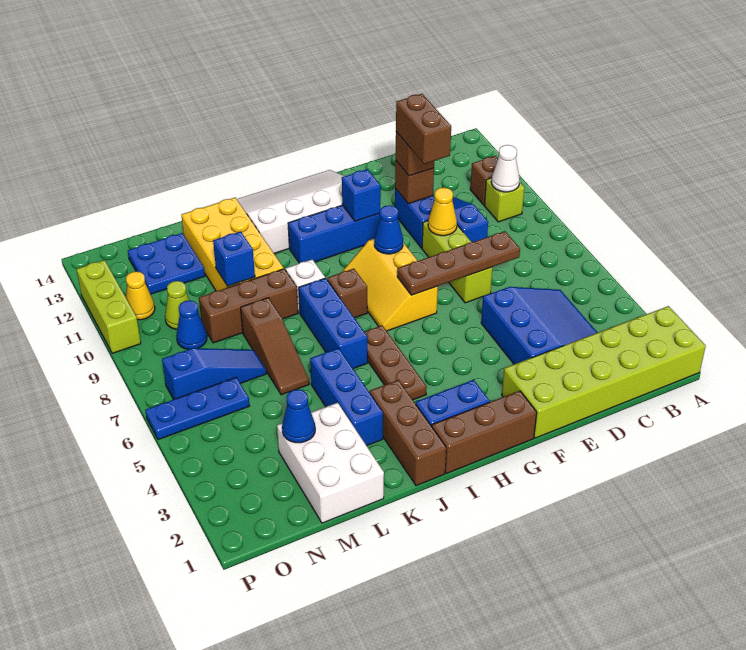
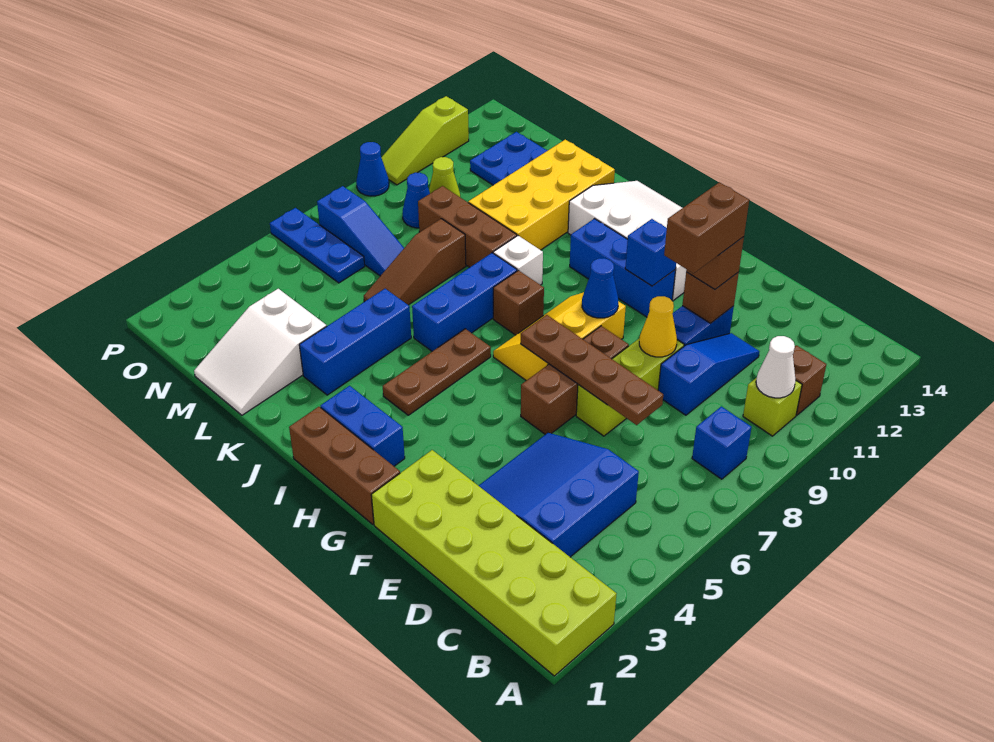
blue slope C3:E5 level 1 top E -> blue slope C3:E5 level 1 top C
brown brick J1:J3 level 1 -> brown brick F6:F8 level 1
white brick L1:M3 level 1 -> white slope L1:M3 level 1 top 3
blue brick L10 level 2 -> blue brick B8 level 1
blue cone M3 level 2 -> blue cone P9 level 1
yellow cone O11 level 1 -> none
lime brick P10:P12 level 1 -> lime slope P10:P12 level 1 top 12

